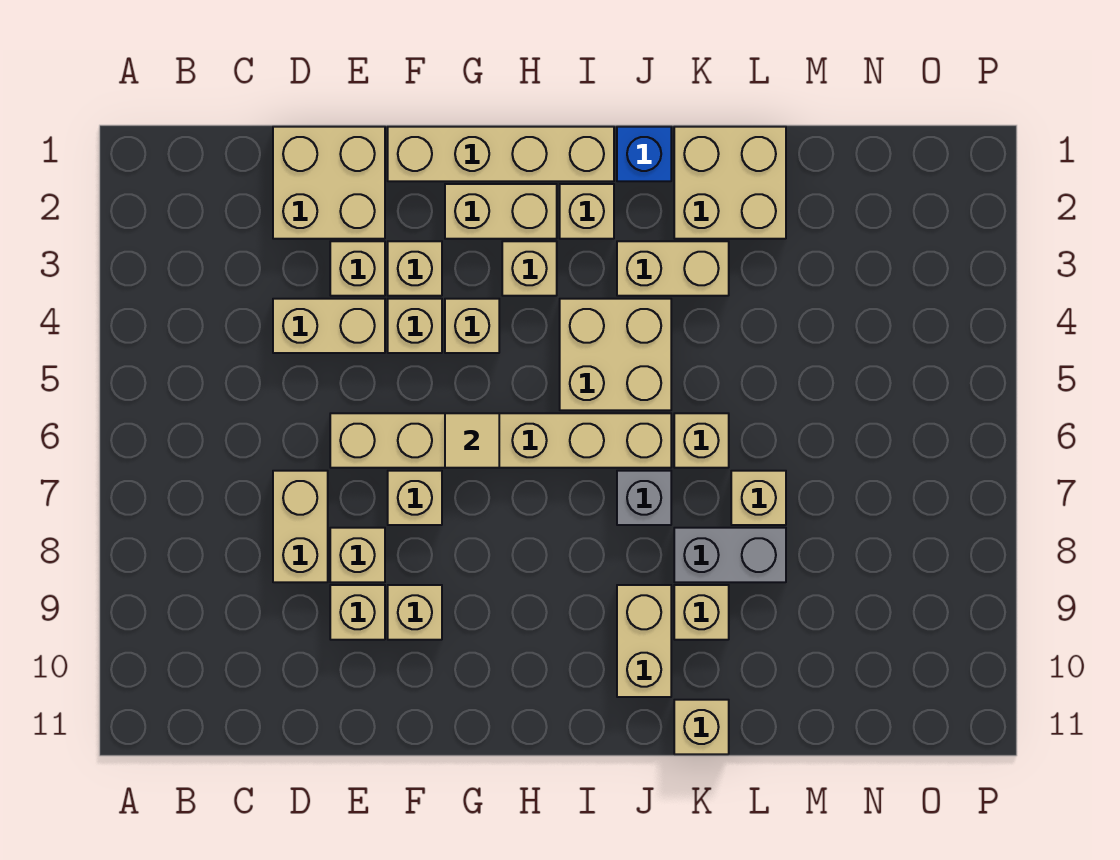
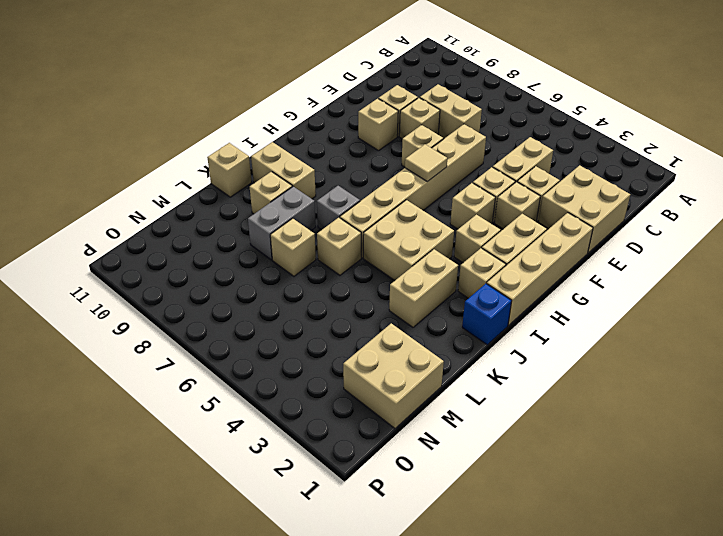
tan brick K1:L2 level 1 -> tan brick M1:N2 level 1

